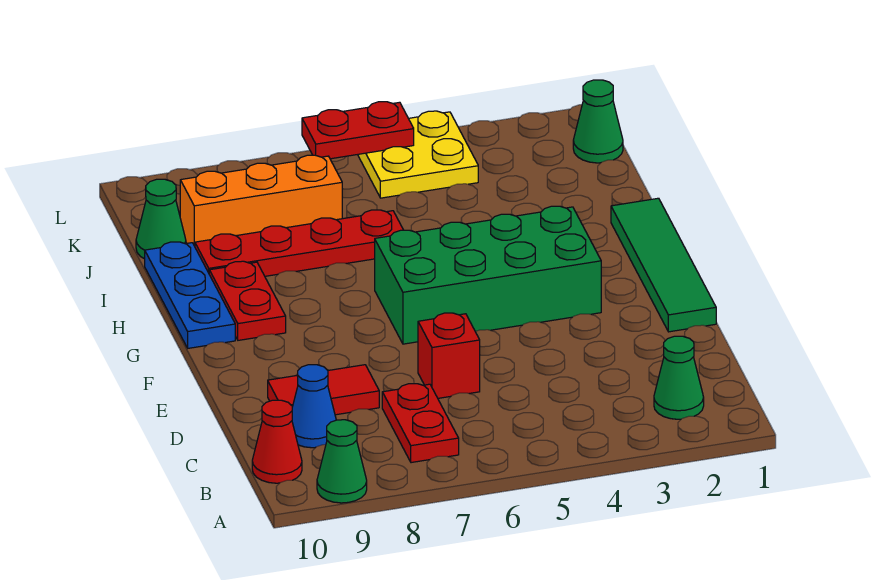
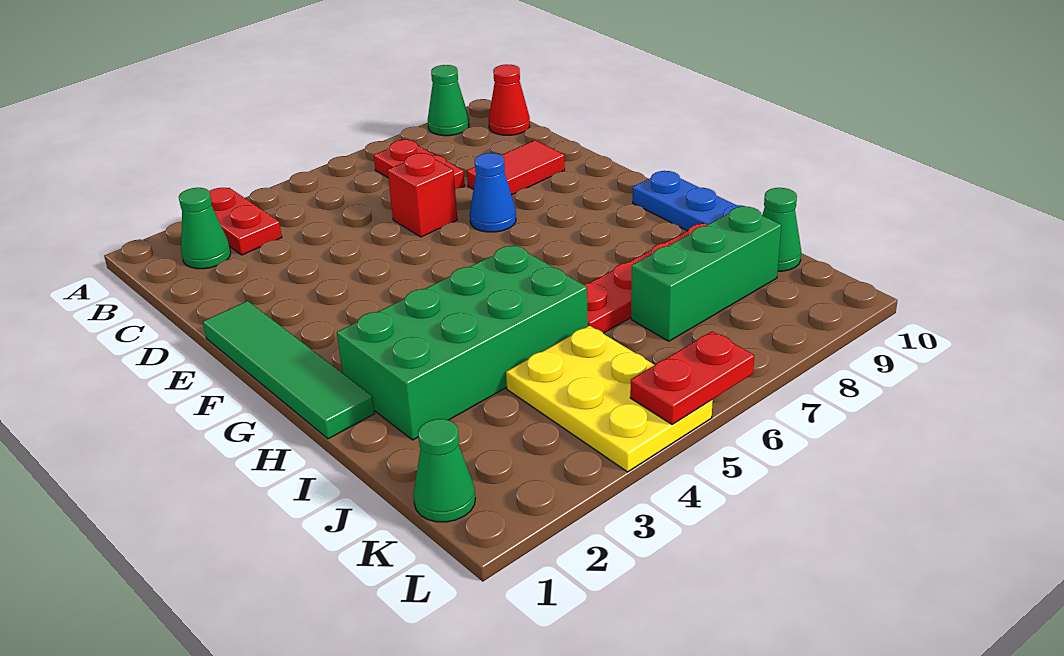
blue cone C9 level 1 -> blue cone E7 level 1
green brick F3:G6 level 1 -> green brick H2:I5 level 1
red plate G9:H9 level 1 -> red plate A3:B3 level 1
orange brick J7:J9 level 1 -> green brick J7:J9 level 1
yellow plate K4:L5 level 1 -> yellow plate J4:L5 level 1

